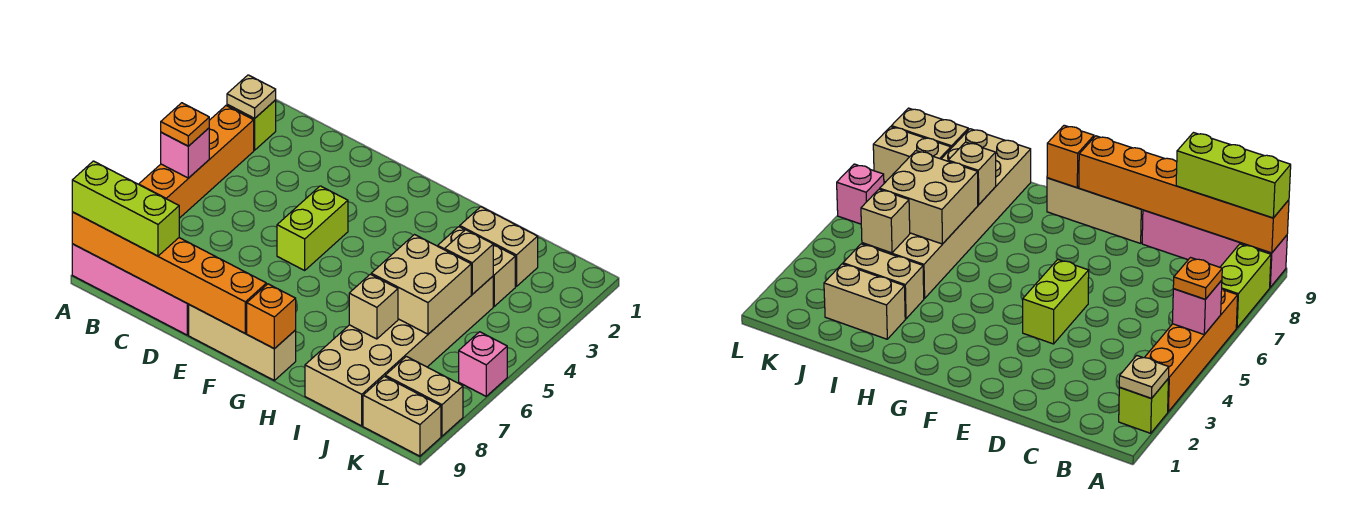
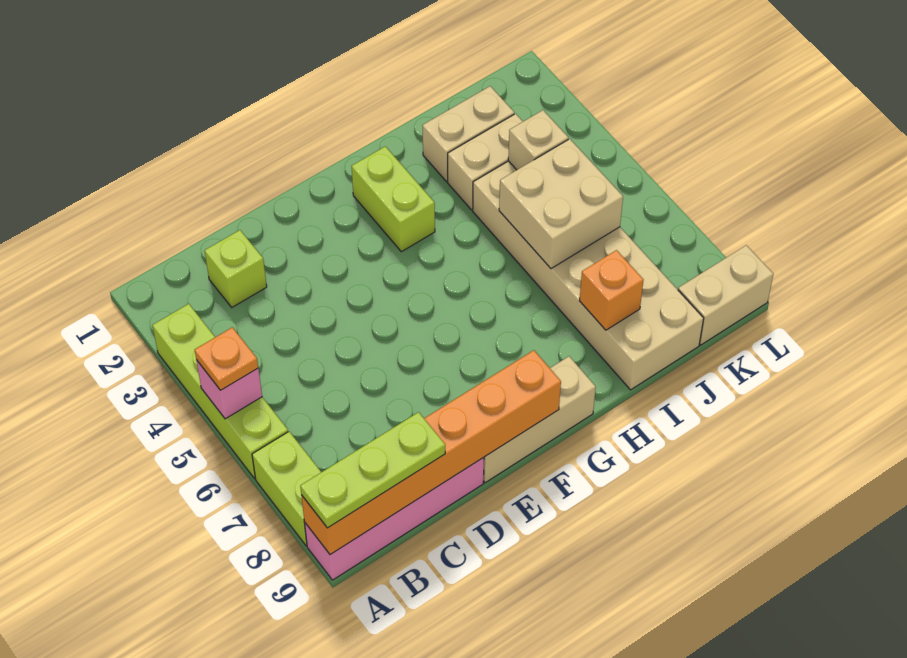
lime brick A2 level 1 -> lime brick C2 level 1
tan plate A2 level 2 -> none
orange brick A3:A6 level 1 -> lime brick A3:A6 level 1
lime brick A9:C9 level 3 -> lime plate A9:C9 level 3
lime brick E4:E5 level 1 -> lime brick G2:G3 level 1
orange brick G9 level 2 -> orange brick I8 level 2
tan brick I7 level 2 -> none
tan brick K8:L8 level 1 -> none
pink brick L6 level 1 -> none

